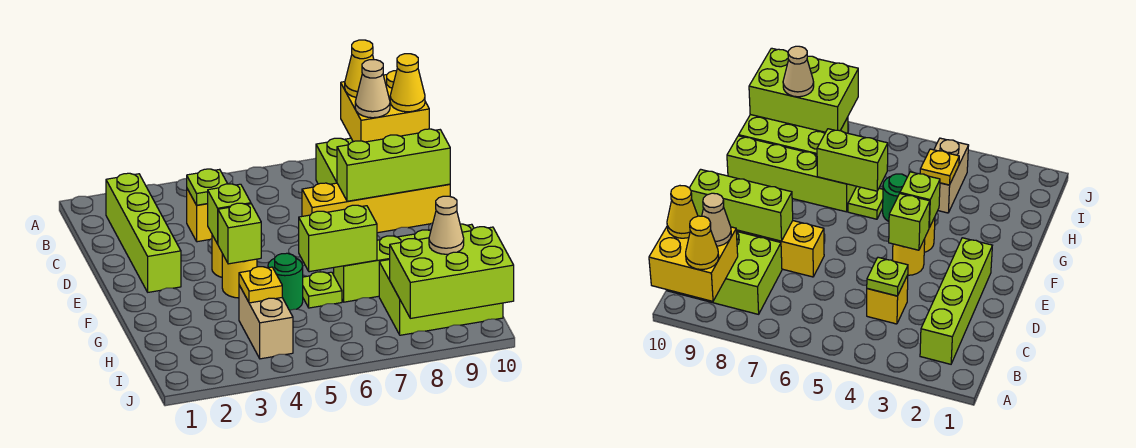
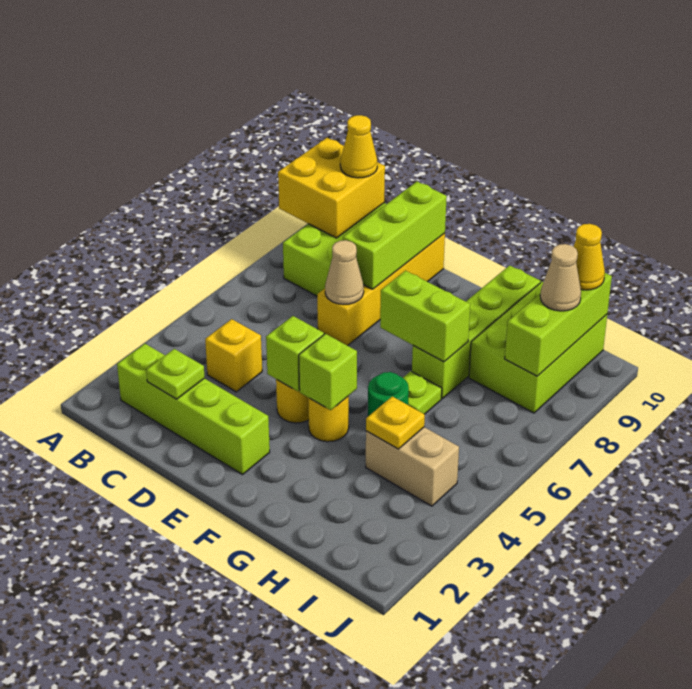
yellow cone A9 level 3 -> yellow cone I10 level 3
tan cone B9 level 3 -> tan cone D7 level 2
lime plate C4 level 2 -> lime plate C2 level 2
lime brick G6:G7 level 2 -> lime brick F7:G7 level 2
lime brick I8:J10 level 2 -> lime brick I8:I10 level 2

